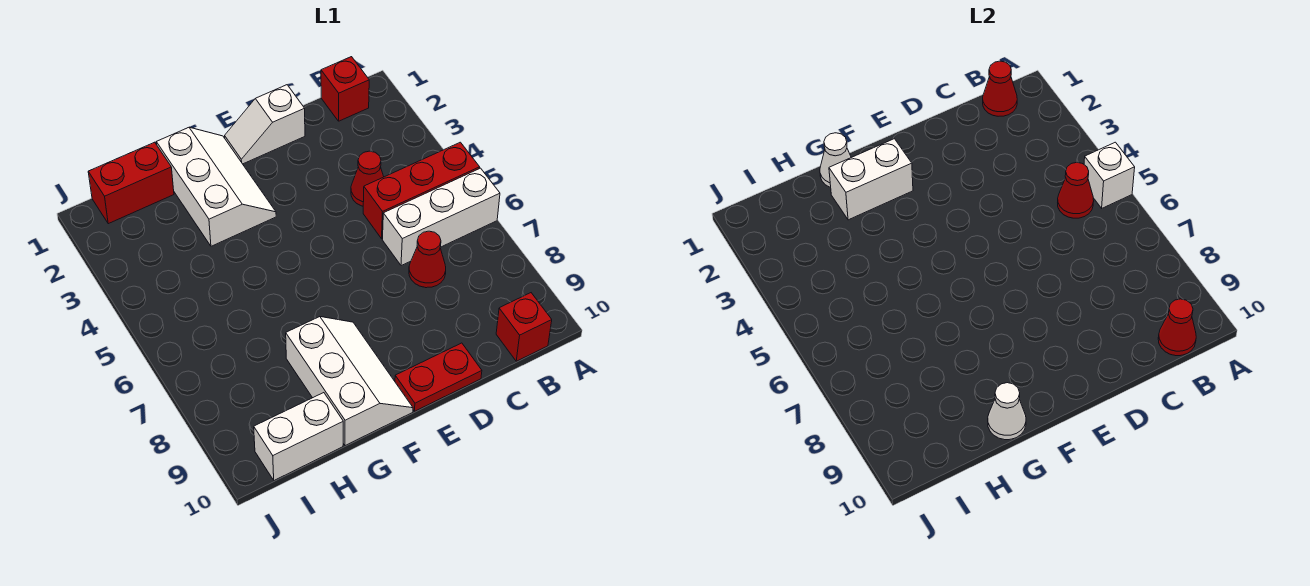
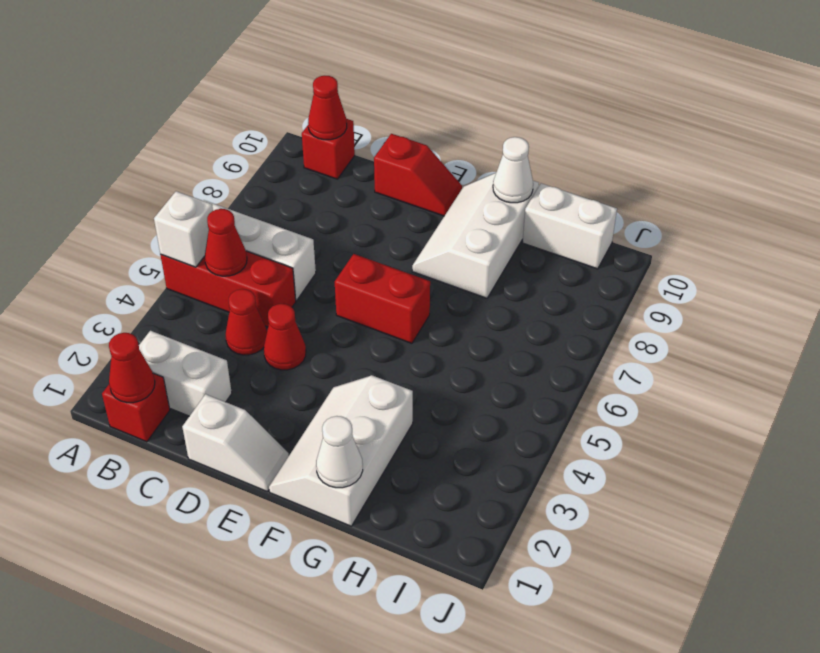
red cone C7 level 1 -> red cone D4 level 1
red plate D10:E10 level 1 -> red slope D10:E10 level 1 top D
white brick F2:G2 level 2 -> white brick B2:C2 level 1
red brick H1:I1 level 1 -> red brick E6:F6 level 1

